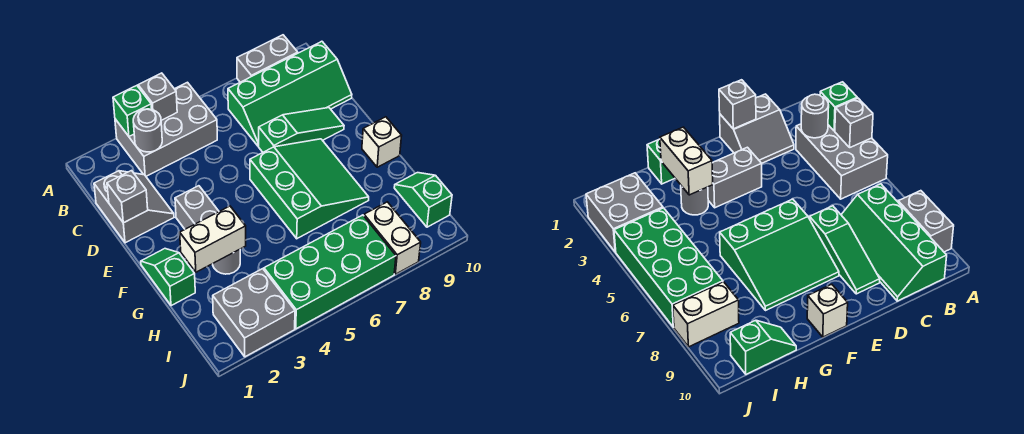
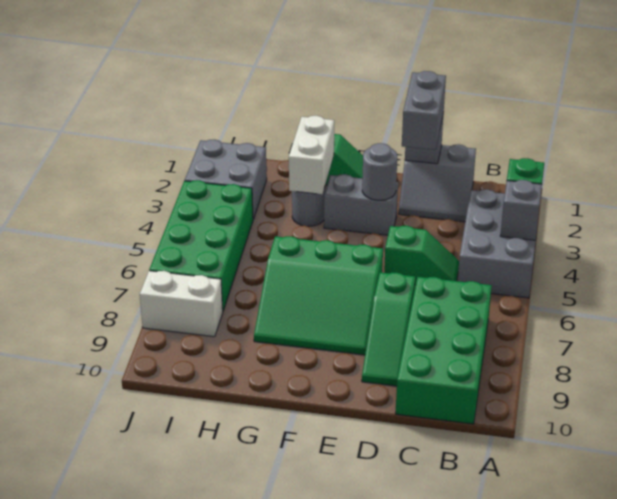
grey brick A8:A9 level 1 -> grey brick D1:D2 level 3
grey round brick B3 level 2 -> grey round brick E3 level 2
green slope B7:C10 level 1 top B -> green brick B7:C10 level 1
white brick F10 level 1 -> none
green slope H10:I10 level 1 top I -> green slope C5:D5 level 1 top D

